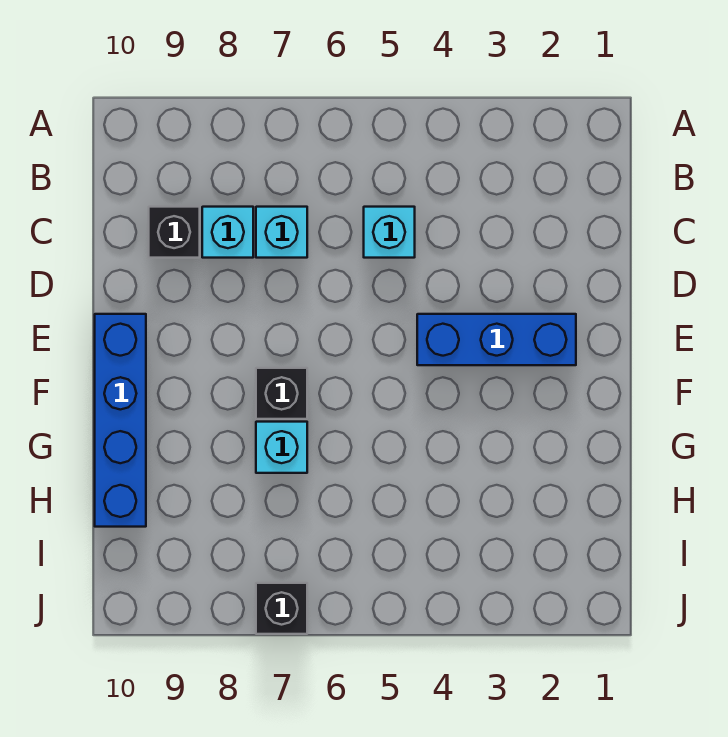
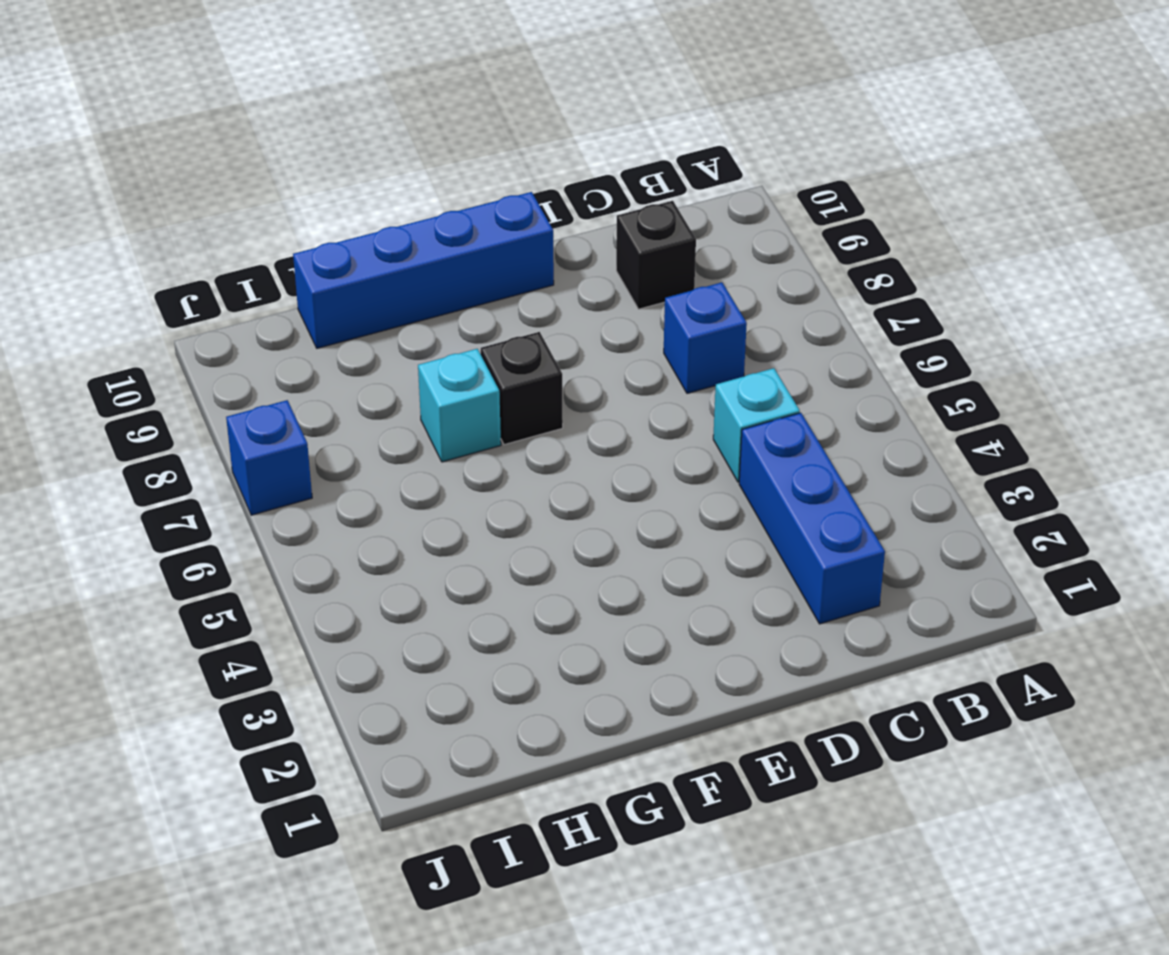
cyan brick C7 level 1 -> blue brick C7 level 1
cyan brick C8 level 1 -> none
blue brick E2:E4 level 1 -> blue brick C2:C4 level 1
black brick J7 level 1 -> blue brick J7 level 1

